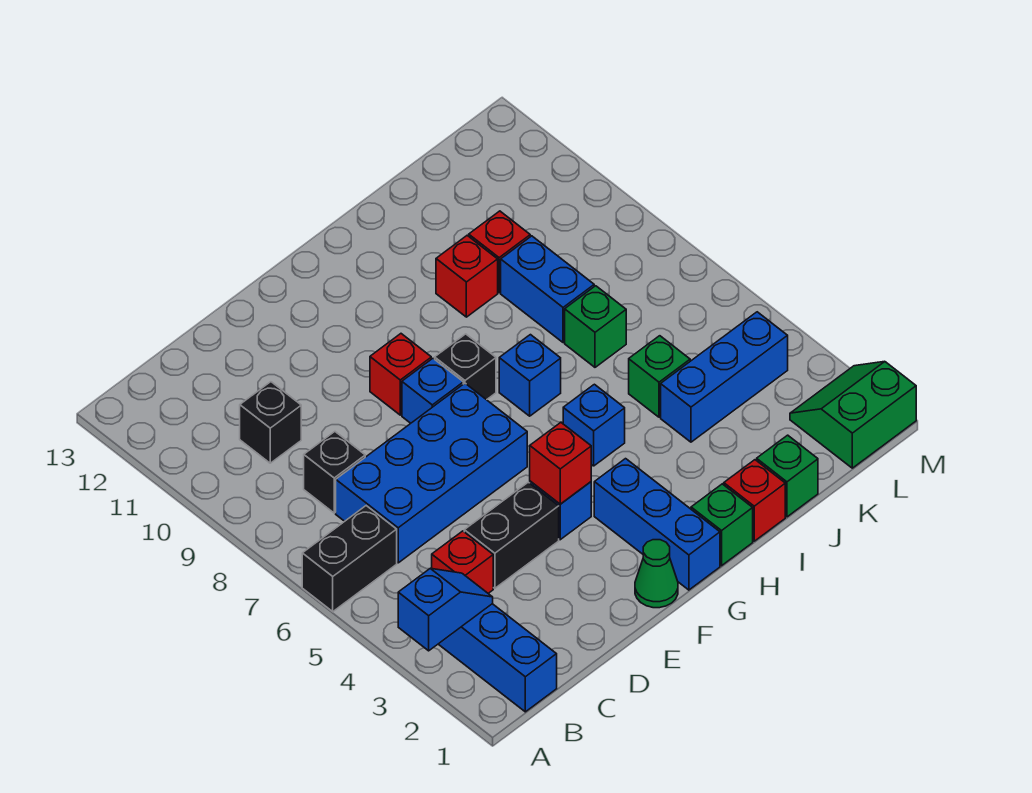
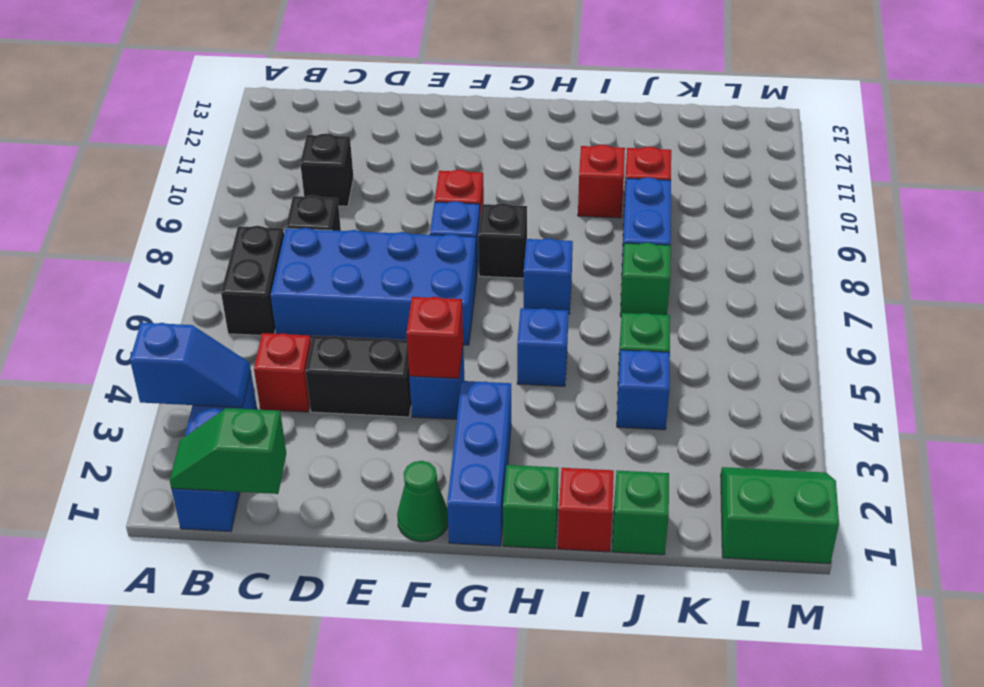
black brick A6:B6 level 1 -> black brick B6:B7 level 1
none -> green slope B1:C1 level 2 top C
blue brick J4:L4 level 1 -> blue brick J4 level 1

